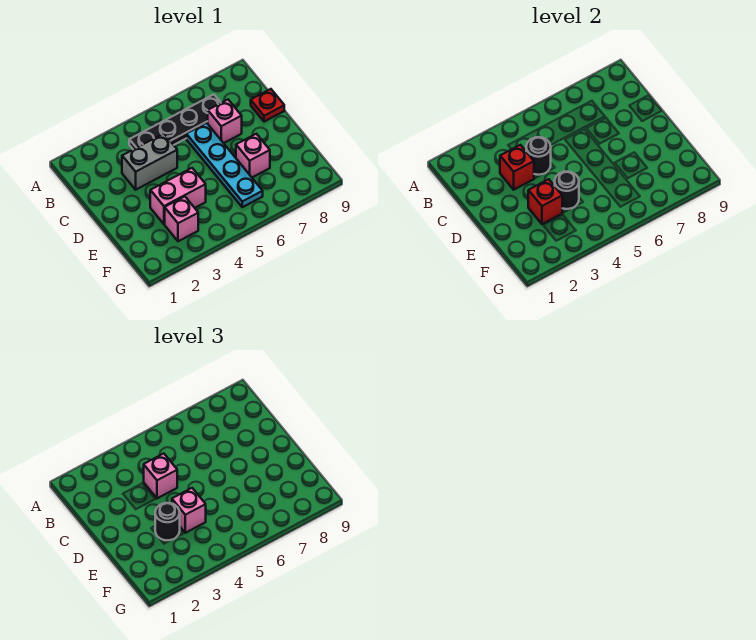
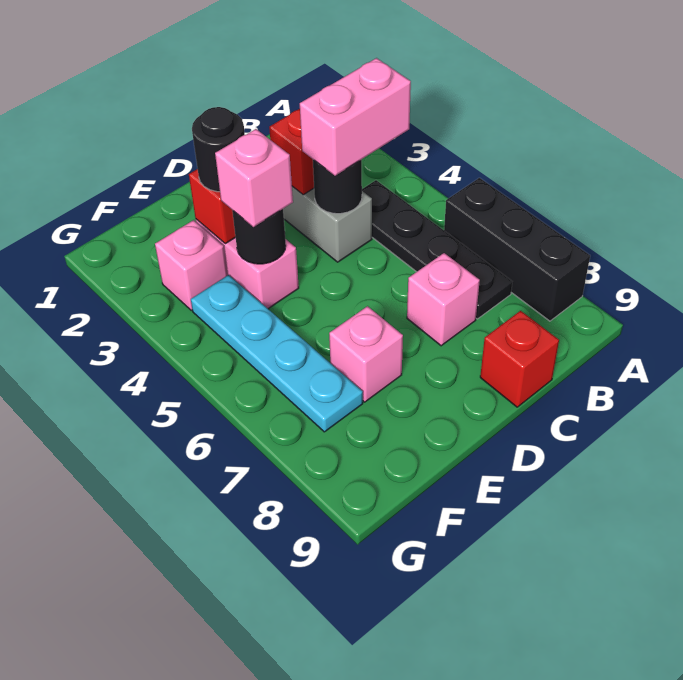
none -> black brick A6:A8 level 1
pink brick C4 level 3 -> pink brick B4:C4 level 3
cyan plate C6:F6 level 1 -> cyan plate F4:F7 level 1
red plate C9 level 1 -> red brick C9 level 1

